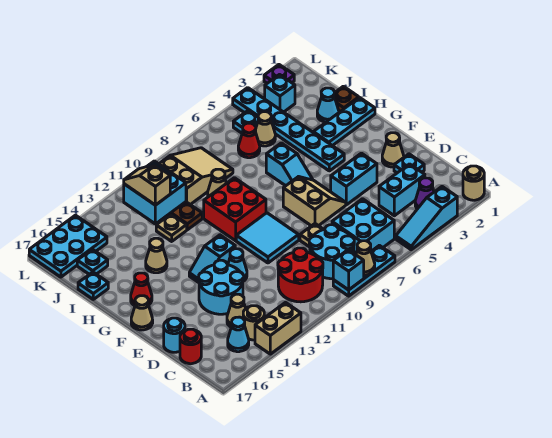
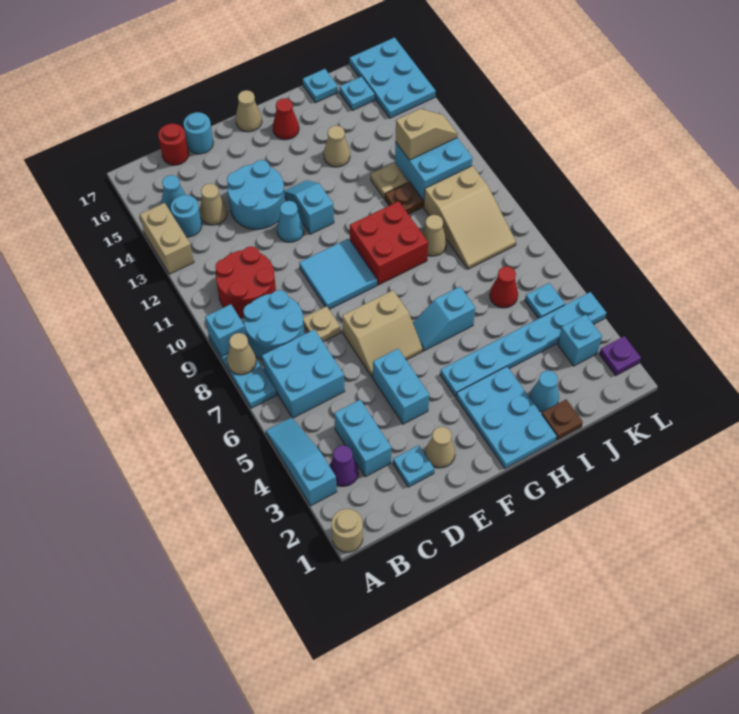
tan round brick B14 level 1 -> cyan round brick B14 level 1
cyan plate H1:H3 level 1 -> cyan plate G1:H3 level 1
tan cone J5 level 1 -> none

